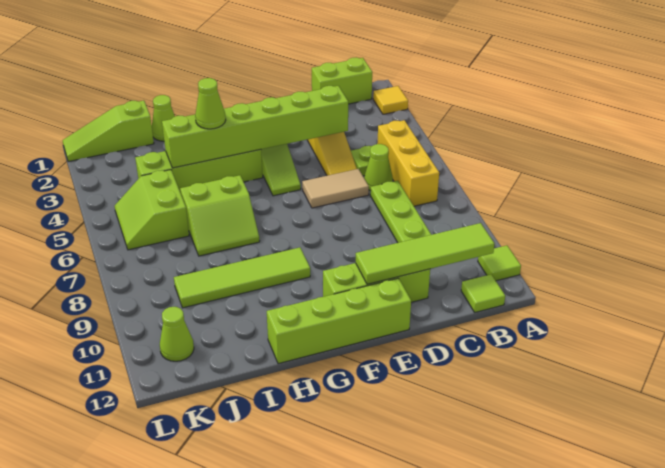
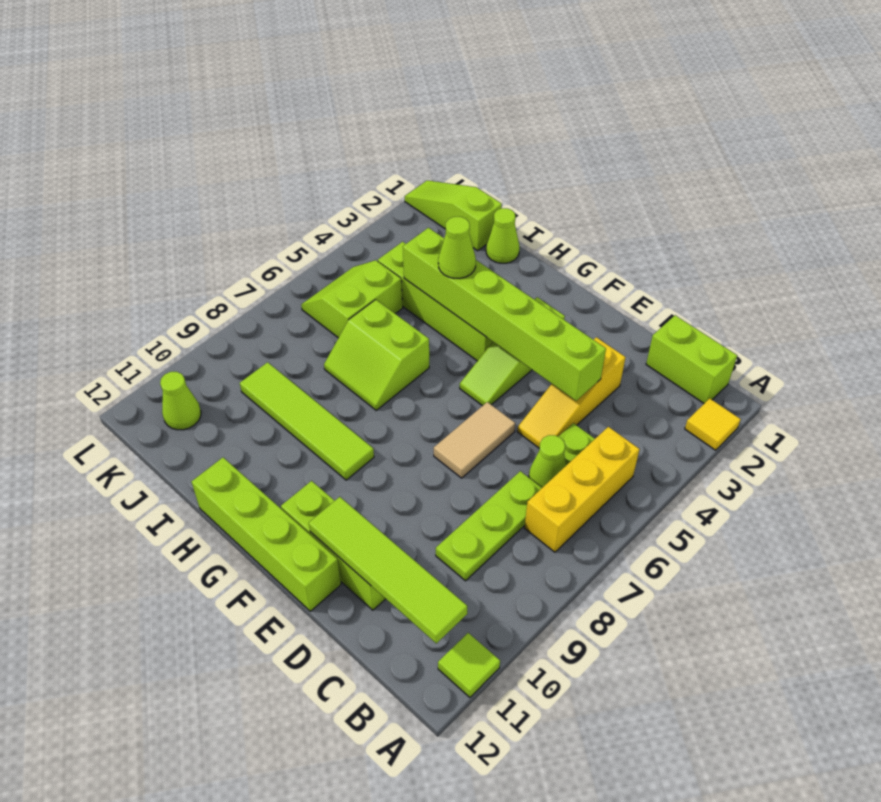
lime tile B12 level 1 -> none
tan tile D6:E6 level 1 -> tan tile E6:E7 level 1

